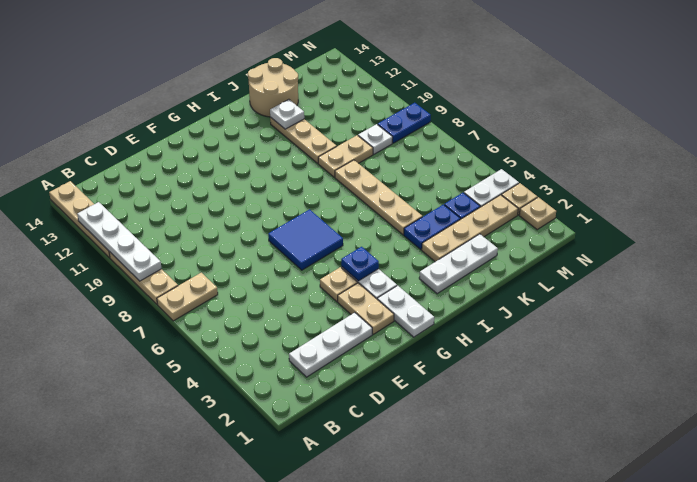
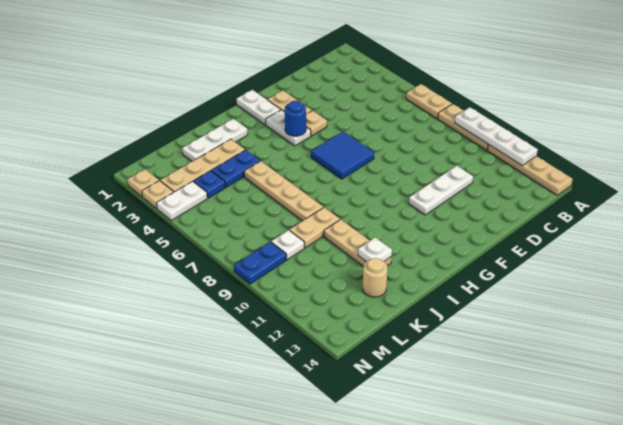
tan plate A7:B7 level 1 -> tan plate A6:A7 level 1
white plate C2:E2 level 1 -> white plate D11:F11 level 1
blue plate G4 level 2 -> blue round brick G4 level 2
tan round brick J13:K14 level 1 -> tan round brick K13 level 1

